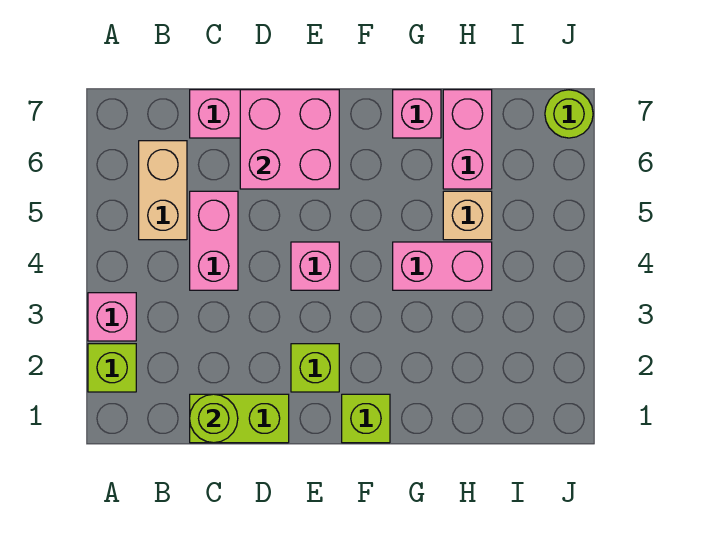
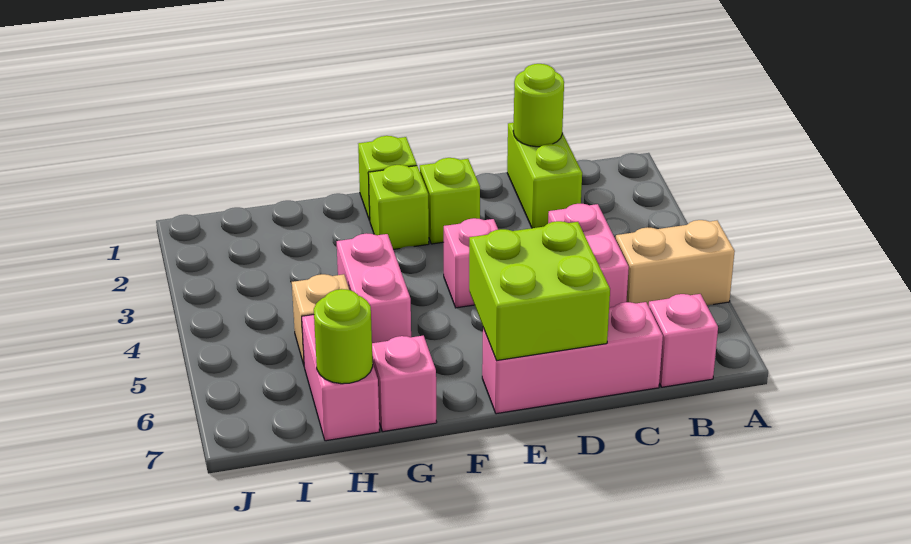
lime brick A2 level 1 -> lime brick F2 level 1
pink brick A3 level 1 -> pink brick B7 level 1
tan brick B5:B6 level 1 -> tan brick A5:B5 level 1
lime brick C1:D1 level 1 -> lime brick C1:C2 level 1
pink brick D6:E7 level 2 -> lime brick D6:E7 level 2
pink brick G4:H4 level 1 -> pink brick G4:G5 level 1
lime round brick J7 level 1 -> lime round brick H7 level 2

